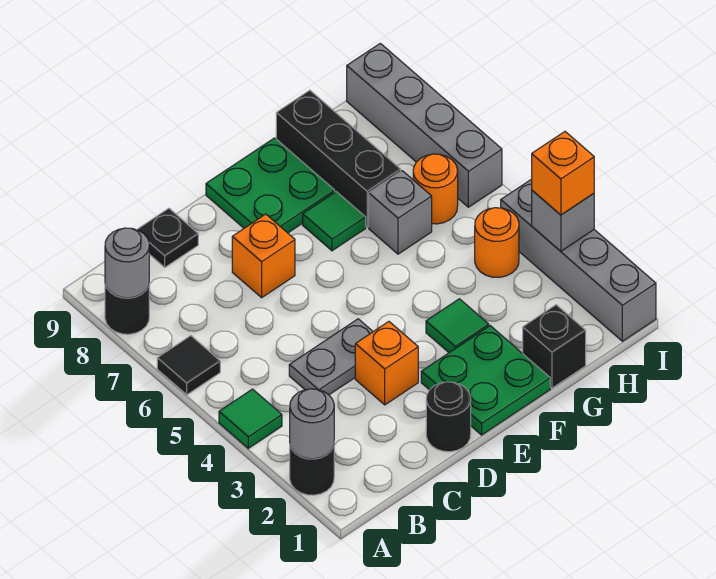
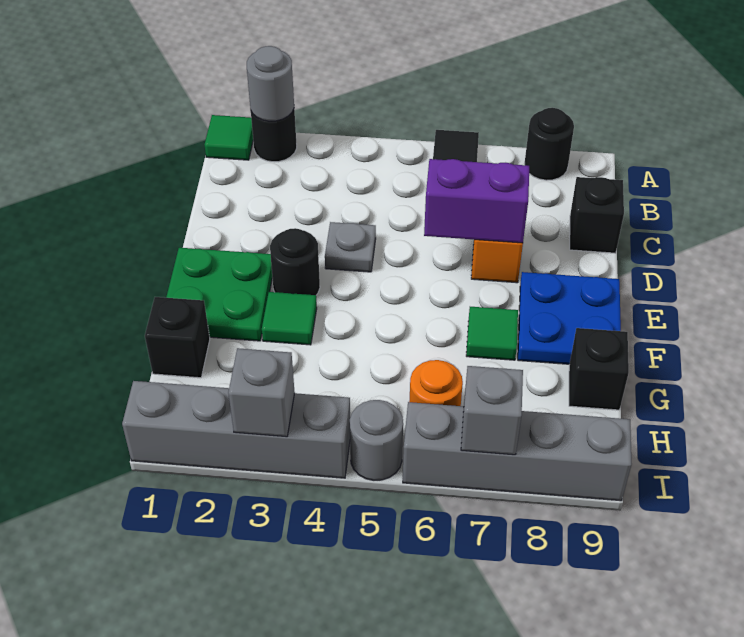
green tile A4 level 1 -> green tile A1 level 1
grey round brick A8 level 2 -> grey round brick I5 level 1
grey plate C4:D4 level 1 -> grey plate D4 level 1
black plate C9 level 1 -> black brick C9 level 1
black round brick D1 level 1 -> black round brick E3 level 1
orange brick D3 level 1 -> none
none -> purple brick D6:D7 level 2
green plate E8:F9 level 1 -> blue plate E8:F9 level 1
grey brick G6 level 1 -> grey brick I7 level 2
black brick G7:G9 level 1 -> black brick G9 level 1
orange round brick H4 level 1 -> none
orange brick I3 level 3 -> none

